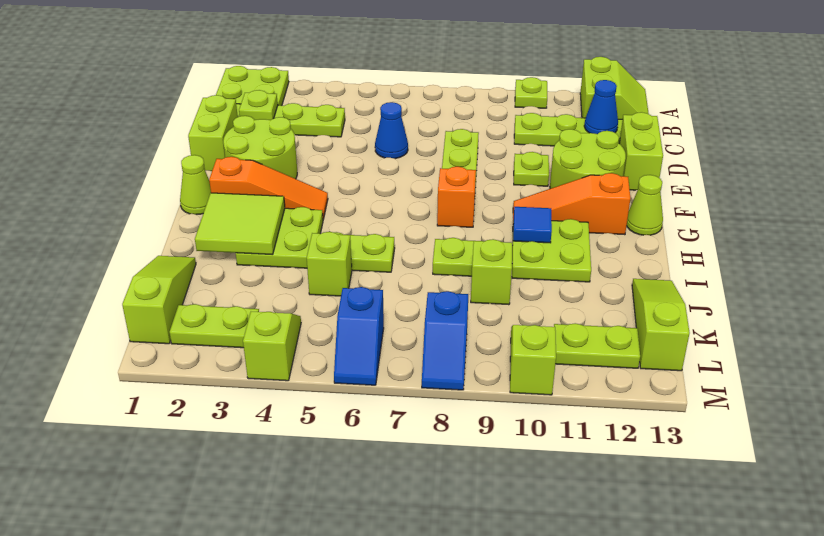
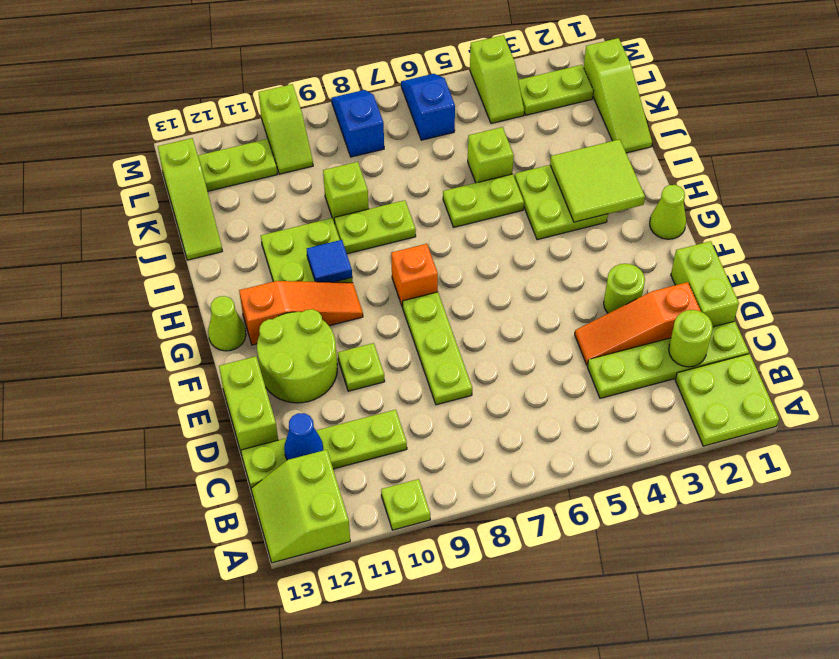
lime plate C2 level 2 -> lime round brick C2 level 2
blue cone D6 level 1 -> none
lime round brick E2:F3 level 1 -> lime round brick E3 level 1
orange slope G2:G4 level 1 top 2 -> orange slope D2:D4 level 1 top 2

